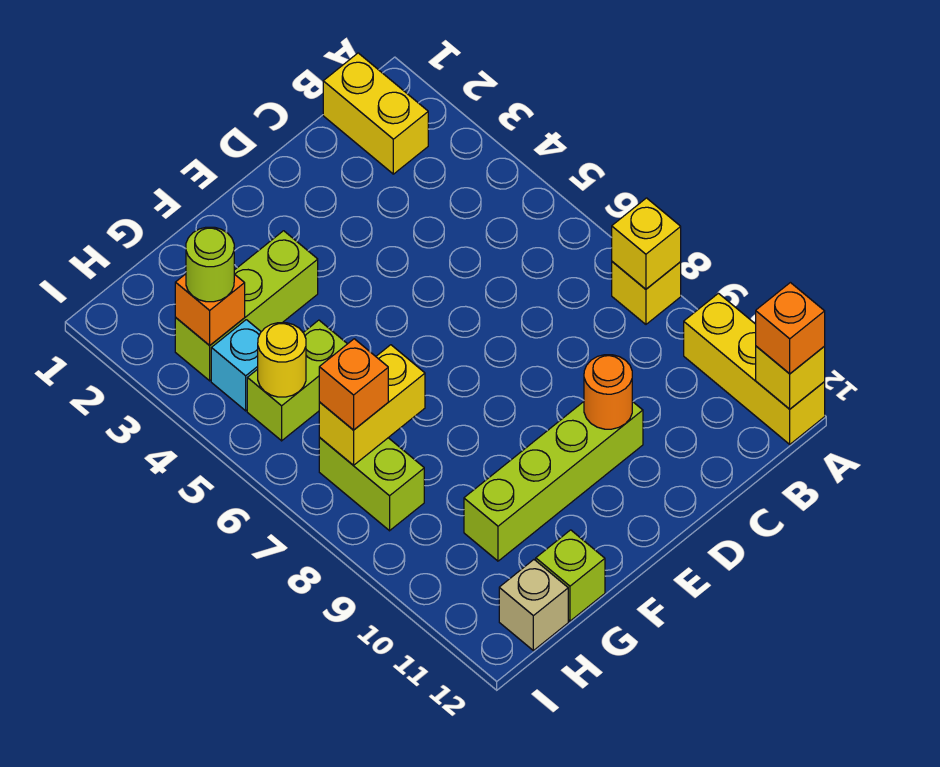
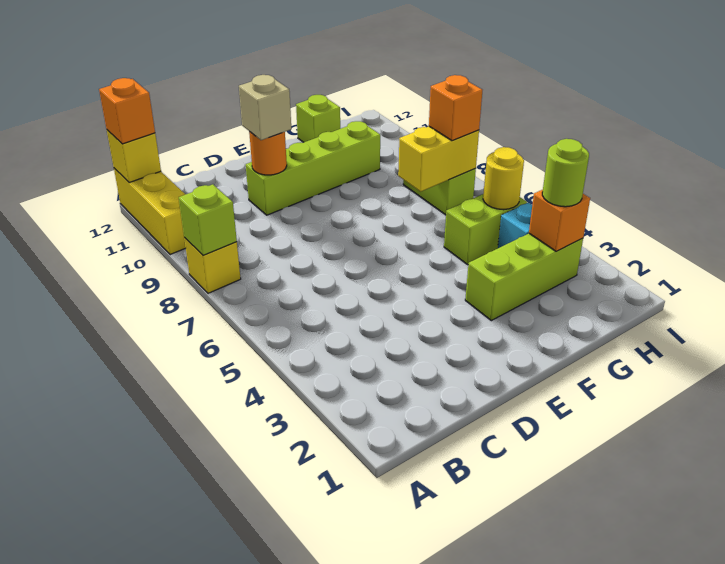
yellow brick A8 level 2 -> lime brick A8 level 2
yellow brick B1:B2 level 1 -> none
tan brick H12 level 1 -> tan brick D10 level 3

